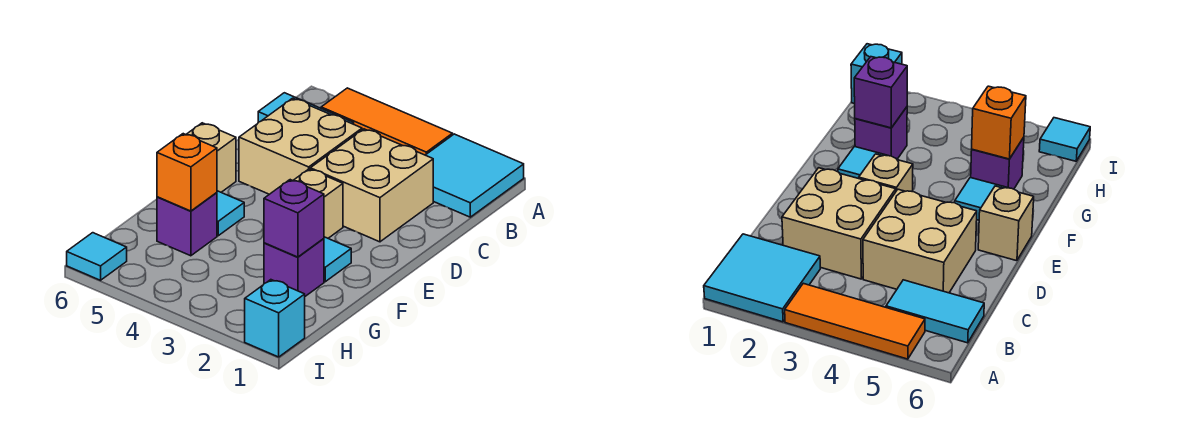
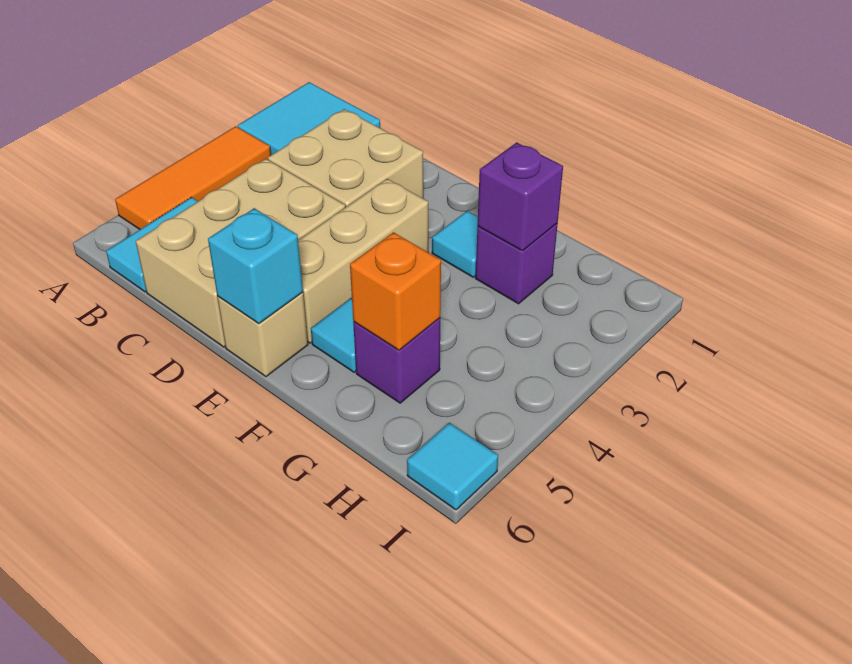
tan brick C4:D5 level 1 -> tan brick C4:D6 level 1
tan brick E3 level 1 -> tan brick E3:E5 level 1
cyan brick I1 level 1 -> cyan brick E6 level 2

